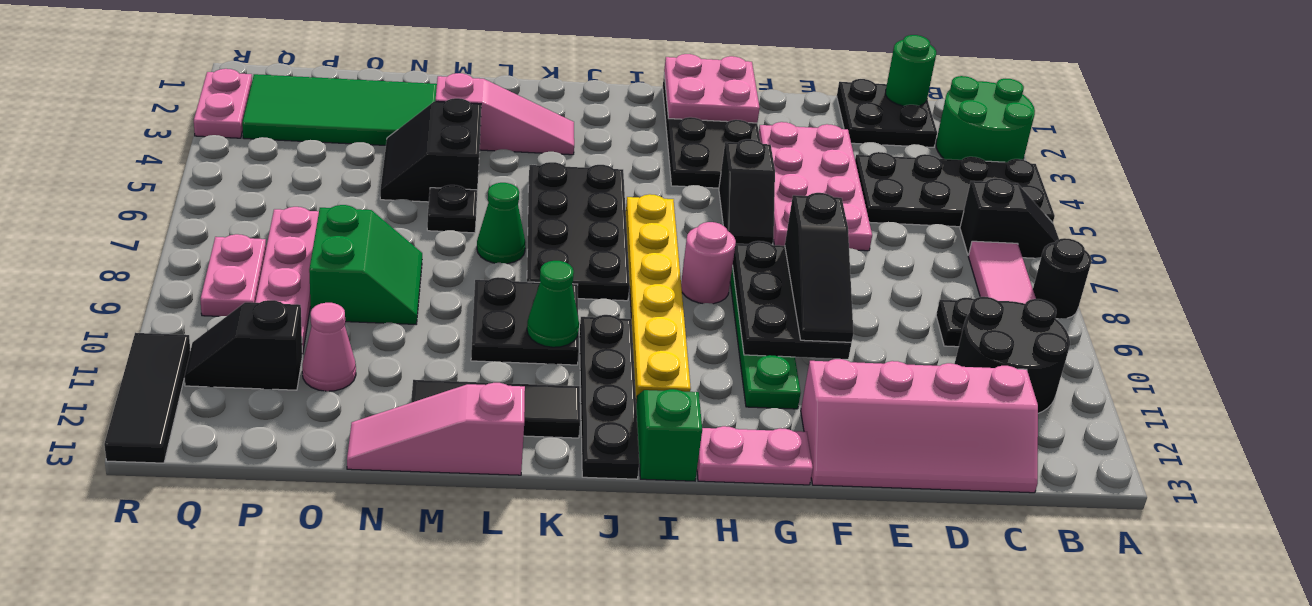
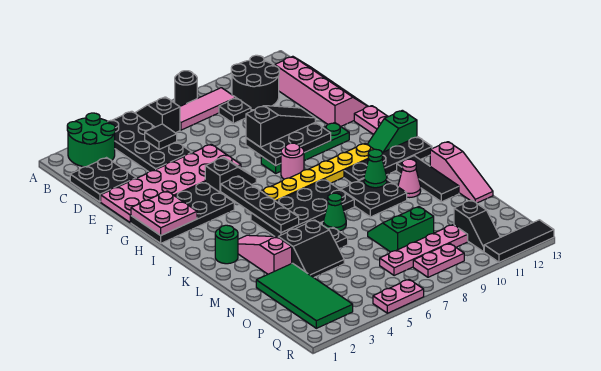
green round brick C1 level 2 -> green round brick K2 level 1
none -> black tile C5 level 2
pink plate E3:F6 level 1 -> pink plate E1:F6 level 1
none -> black plate H5:K5 level 2
pink cone O11 level 1 -> pink cone L11 level 1
pink plate R2:R3 level 1 -> pink plate R5:R6 level 1

